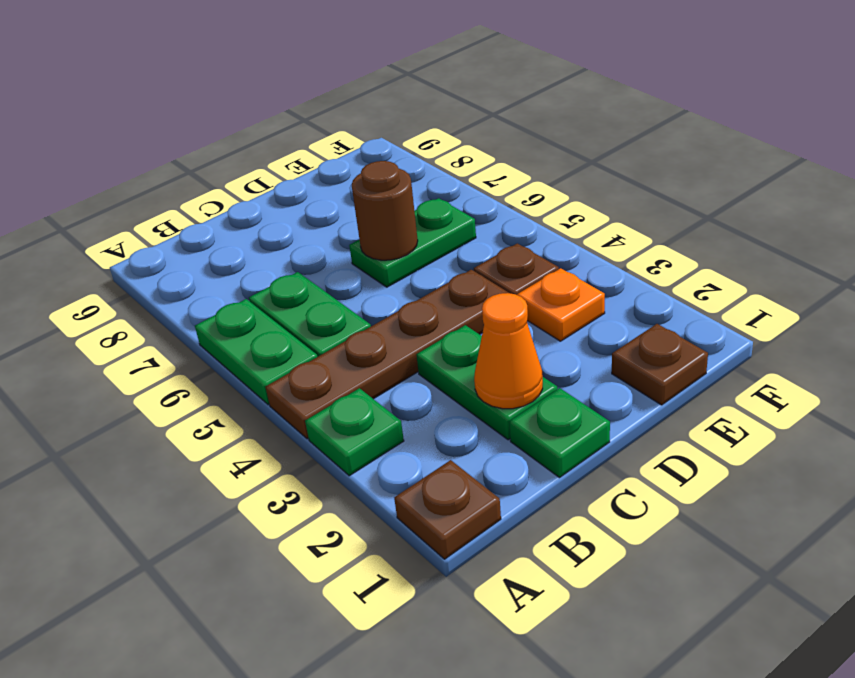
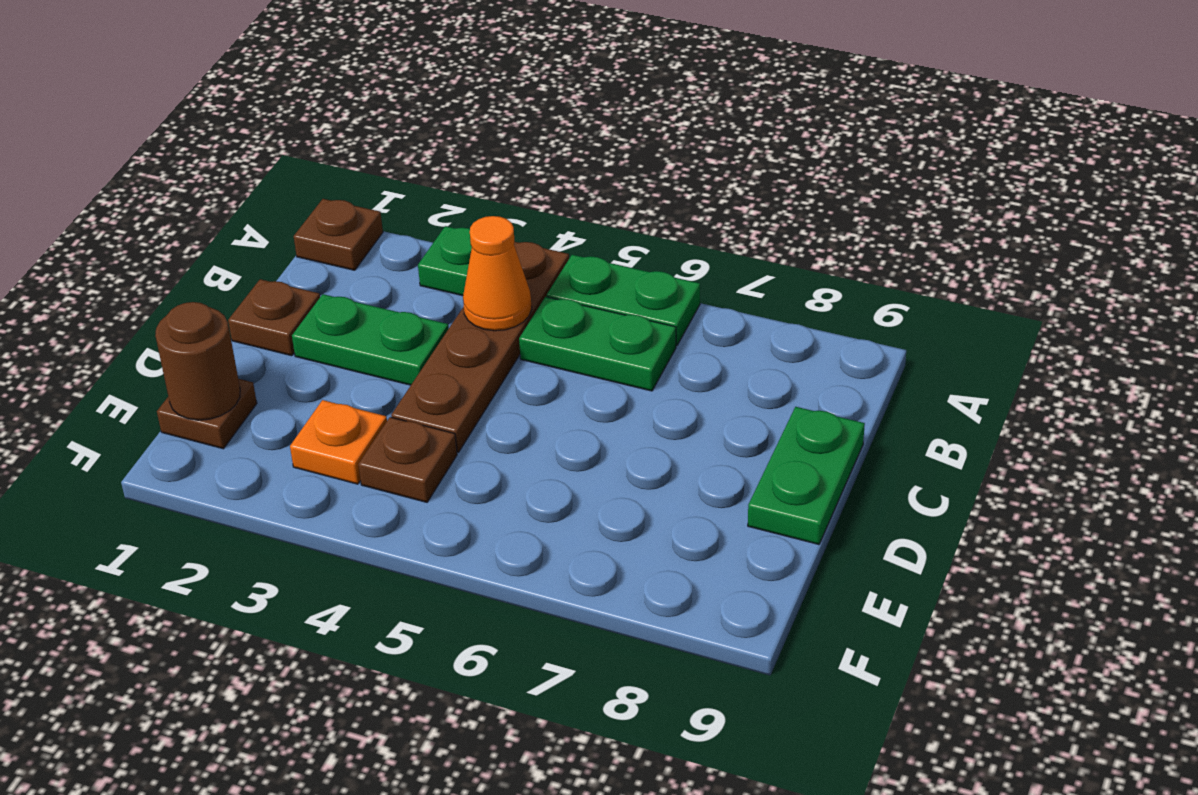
green plate C1 level 1 -> brown plate C1 level 1
orange cone C2 level 2 -> orange cone B4 level 2
green plate D6:E6 level 1 -> green plate C9:D9 level 1
brown round brick D6 level 2 -> brown round brick E1 level 2

